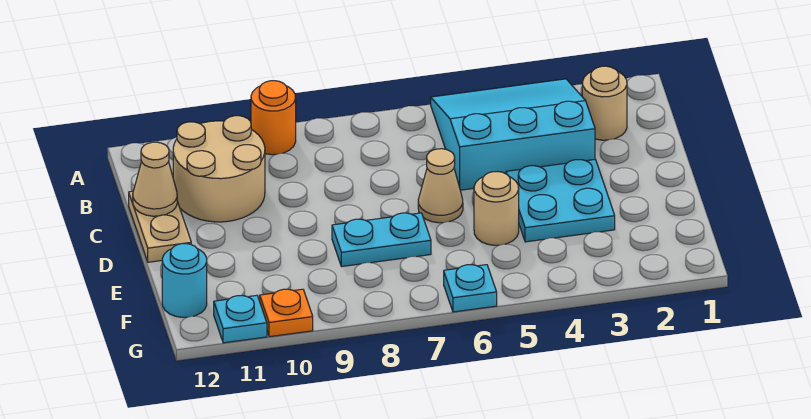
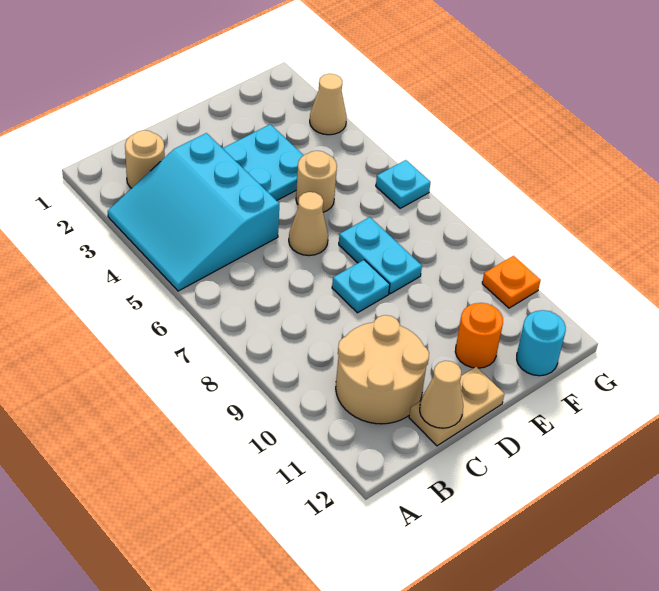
orange round brick A9 level 1 -> orange round brick E11 level 1
none -> tan cone G3 level 1
cyan plate G11 level 1 -> cyan plate D8 level 1

